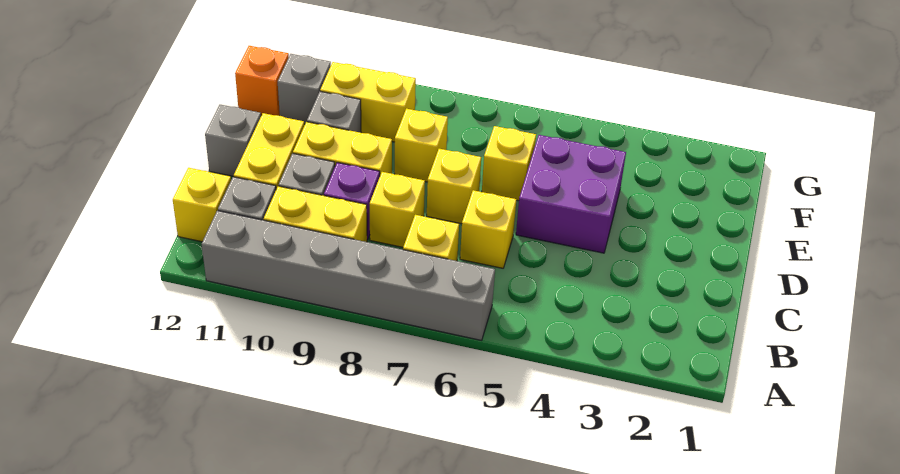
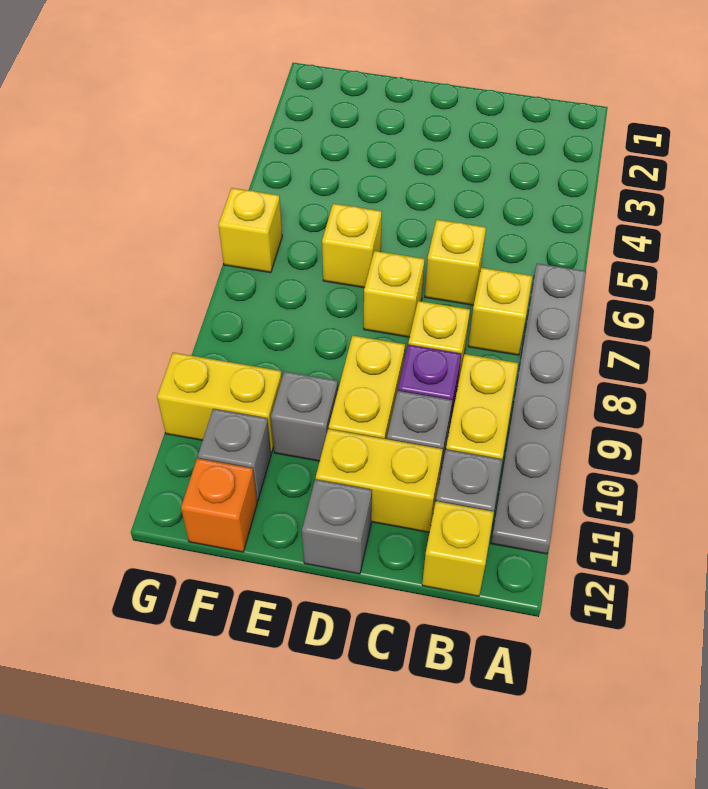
grey brick A6:A11 level 1 -> grey plate A6:A11 level 1
purple brick D4:E5 level 1 -> none
yellow brick E8 level 1 -> yellow brick G6 level 1
yellow brick F9:F10 level 1 -> yellow brick F10:G10 level 1

